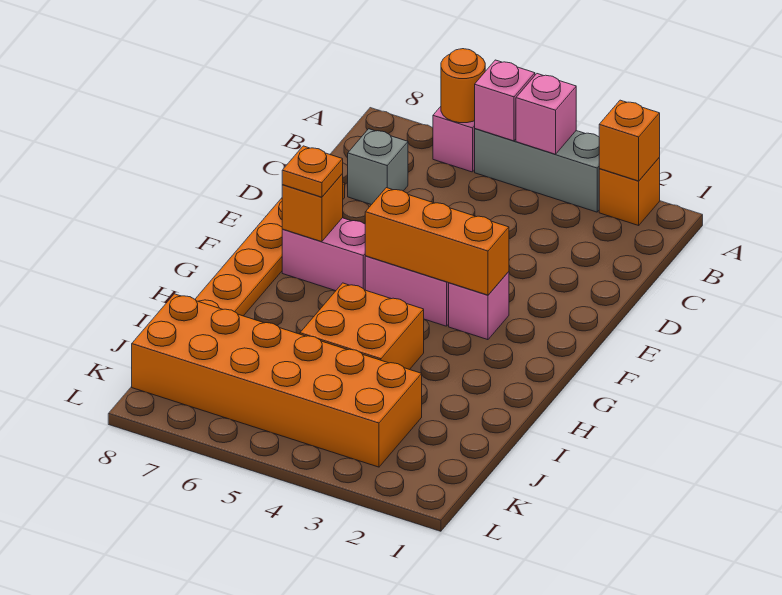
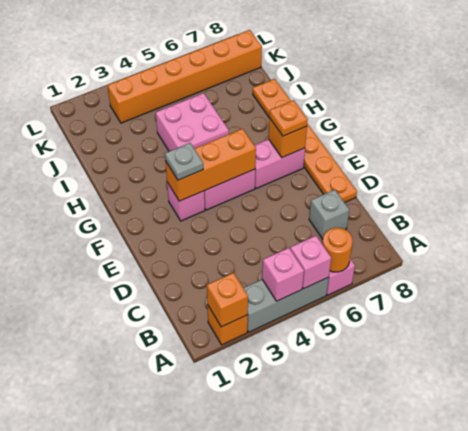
none -> grey plate F3 level 3
orange brick H4:I5 level 1 -> pink brick H4:I5 level 1
orange brick J3:K8 level 1 -> orange brick K3:K8 level 1

